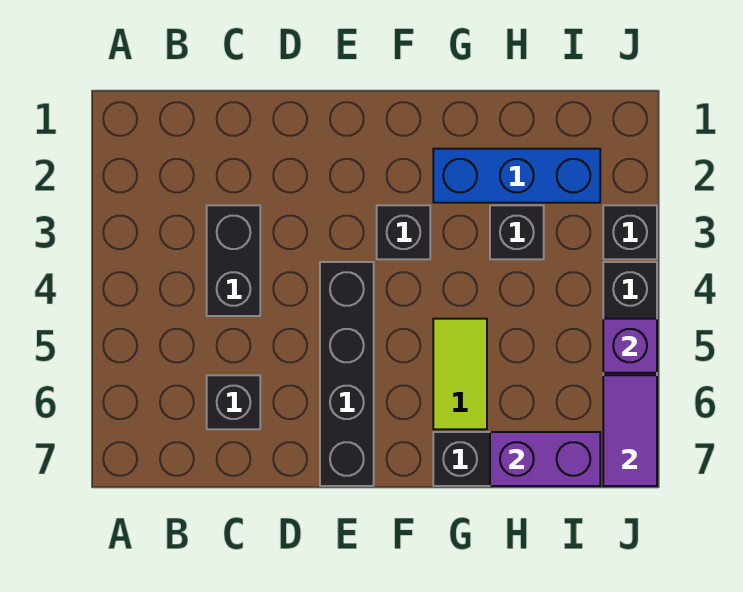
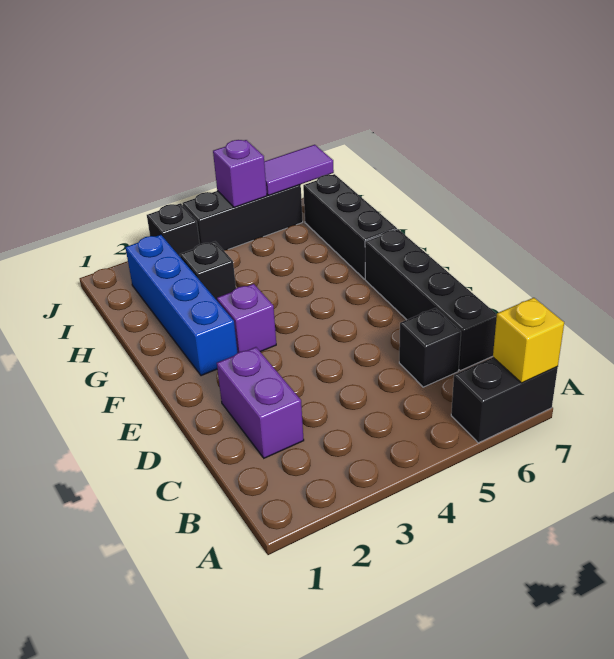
none -> yellow brick A7 level 2
black brick C3:C4 level 1 -> black brick A6:A7 level 1
black brick E4:E7 level 1 -> black brick C7:F7 level 1
black brick F3 level 1 -> purple brick F3 level 1
blue brick G2:I2 level 1 -> blue brick F2:I2 level 1
lime tile G5:G6 level 1 -> none
purple brick H7:I7 level 2 -> purple brick C2:D2 level 1

